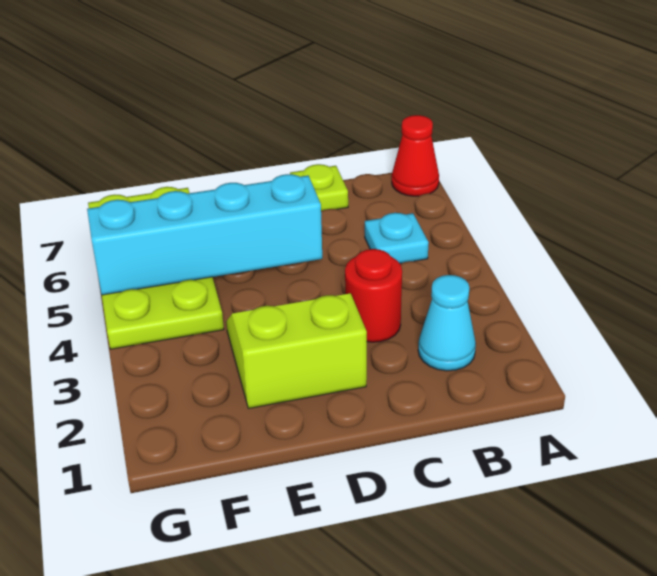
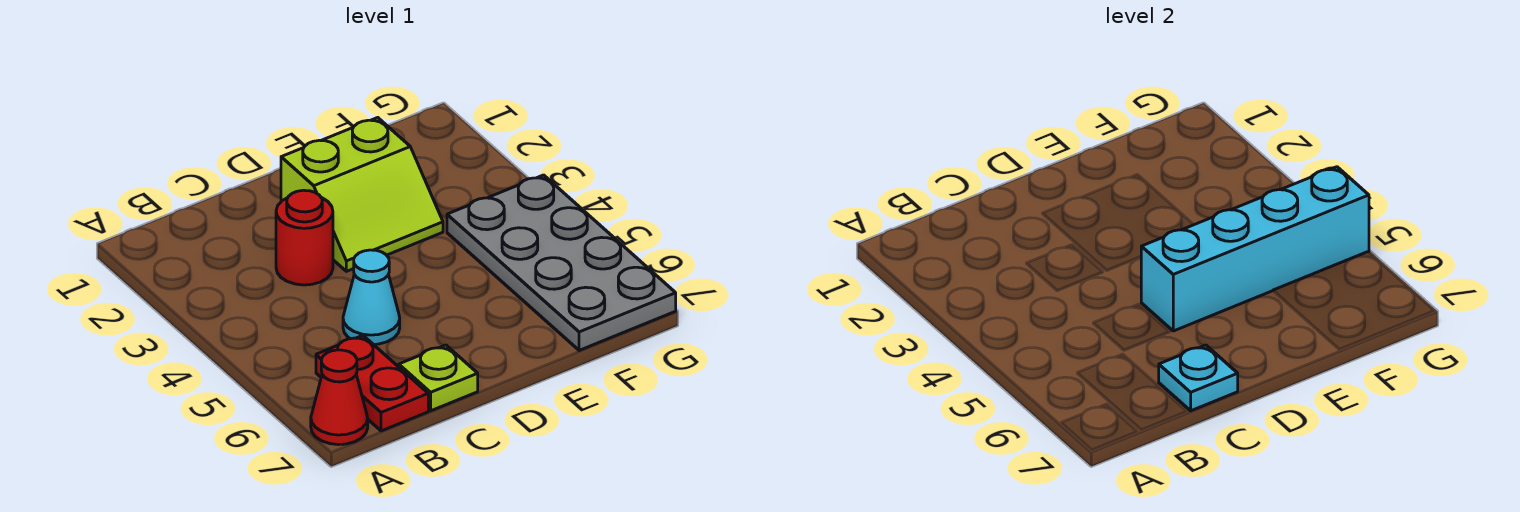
cyan cone B2 level 1 -> cyan cone C5 level 1
cyan plate B5 level 1 -> cyan plate C7 level 2
none -> red plate B6:B7 level 1
lime plate F4:G7 level 1 -> grey plate F4:G7 level 1

